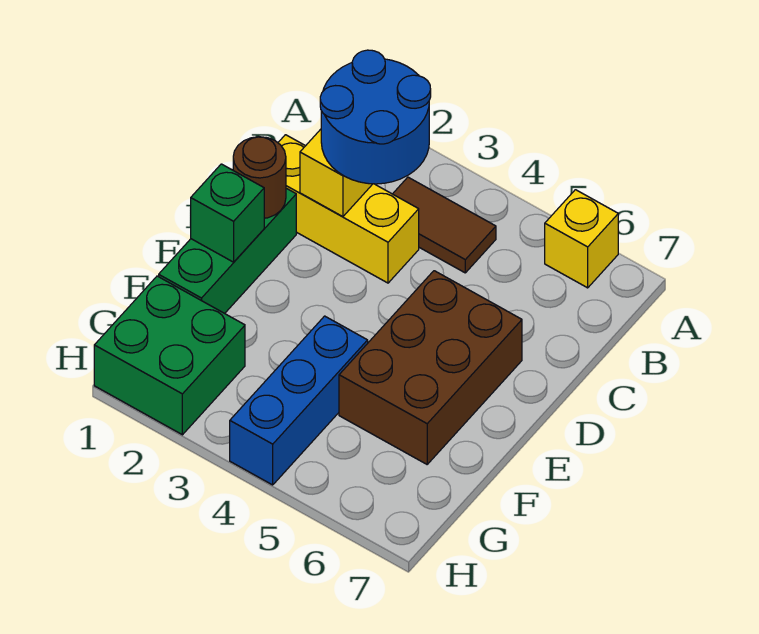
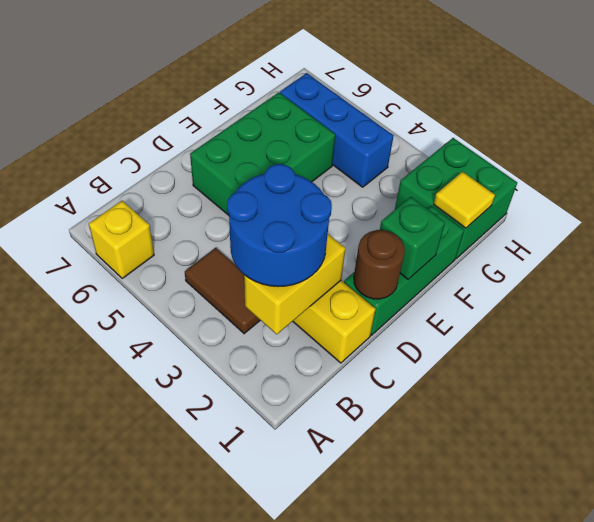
brown brick D5:F6 level 1 -> green brick D5:F6 level 1
blue brick F4:H4 level 1 -> blue brick G4:G6 level 1
none -> yellow tile G1 level 2

